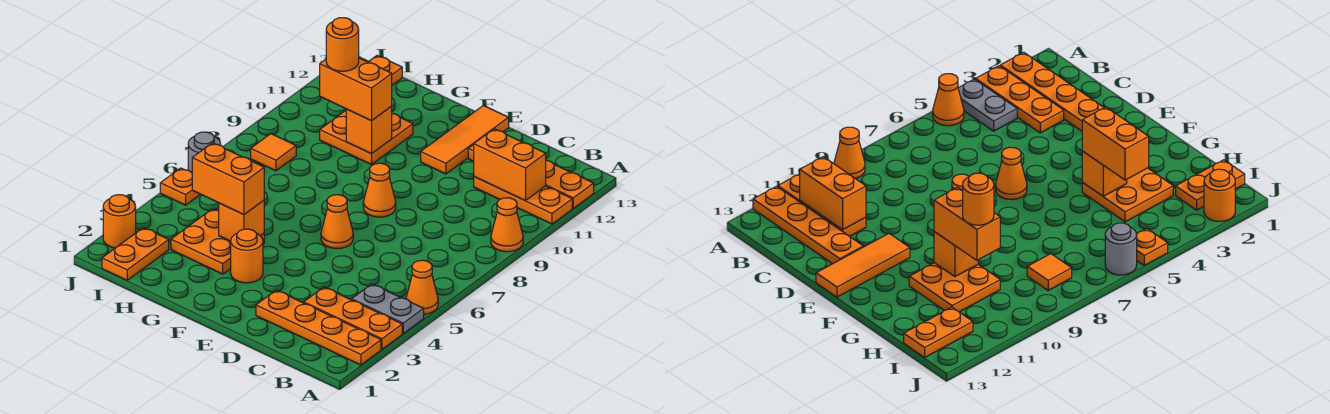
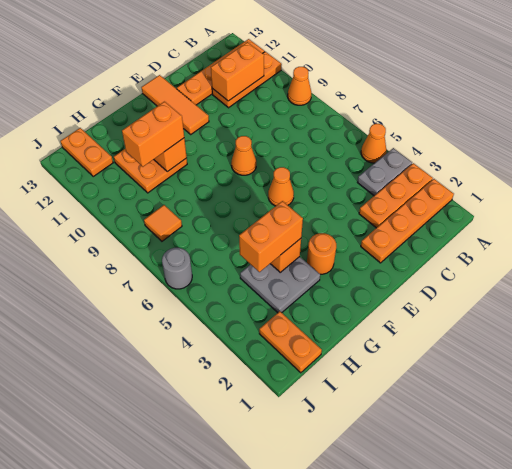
orange plate G3:H4 level 1 -> grey plate G3:H4 level 1
orange round brick H10 level 4 -> none
orange round brick J2 level 1 -> none
orange plate J5 level 1 -> none

